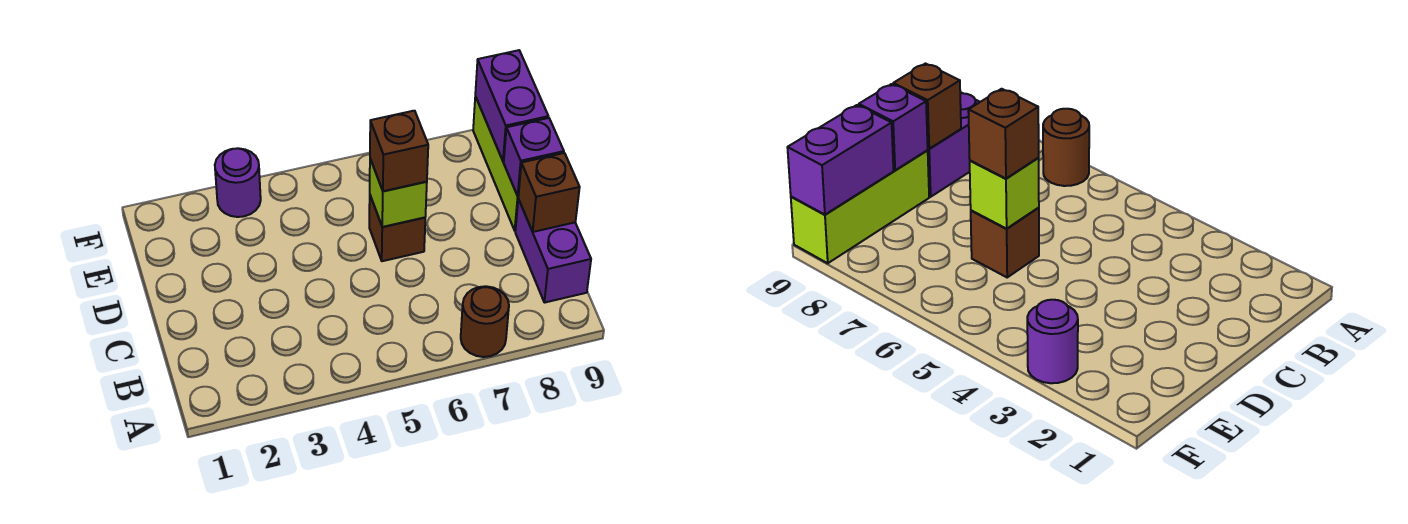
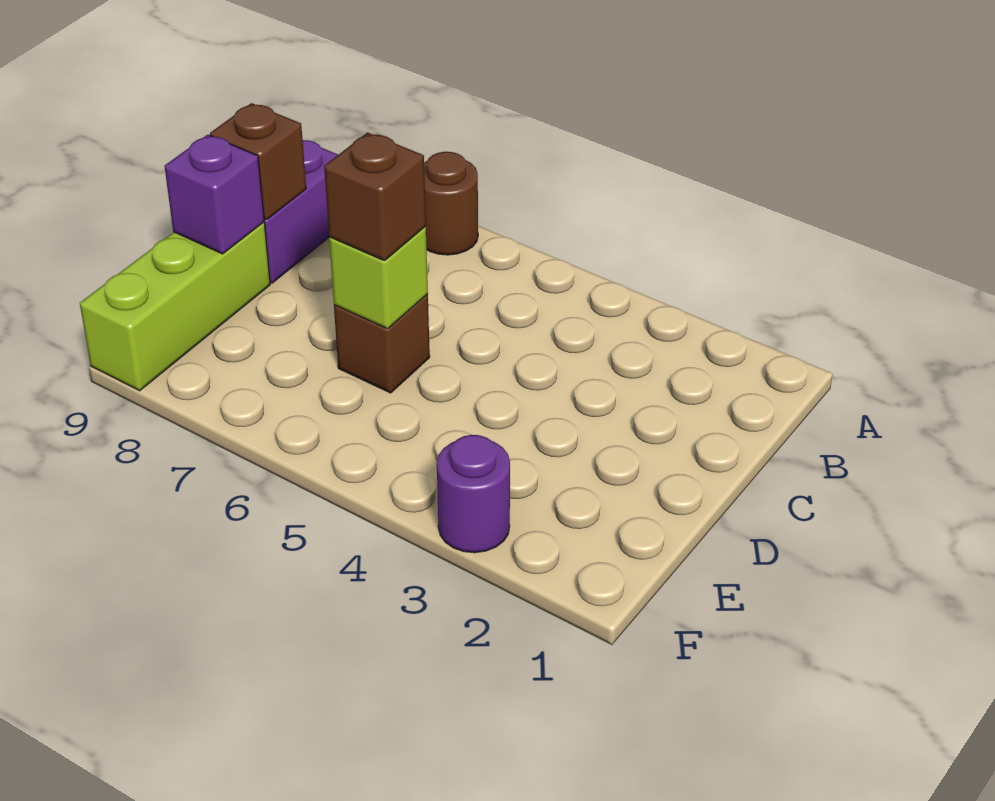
purple brick E9:F9 level 2 -> none

